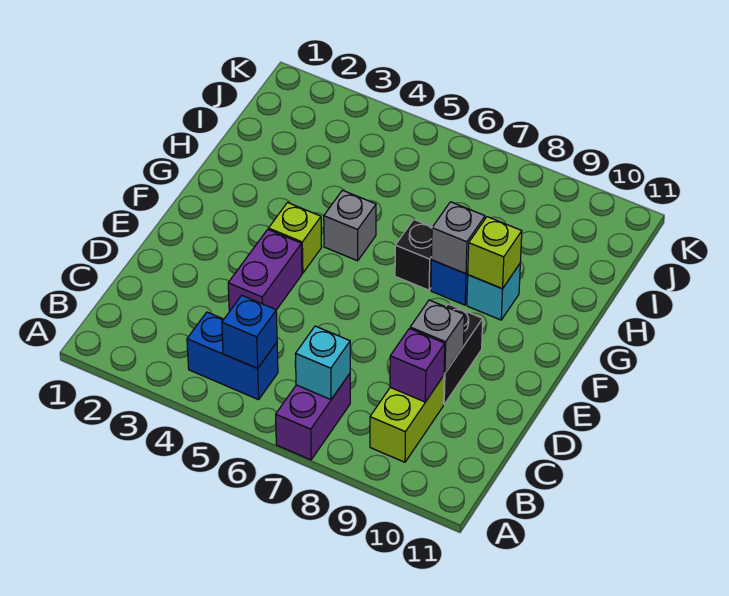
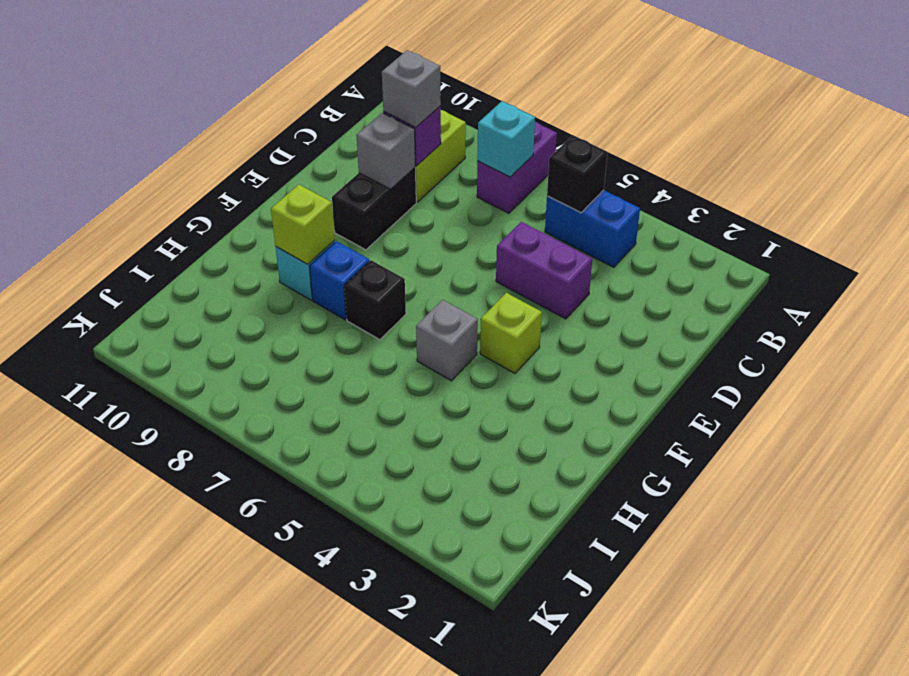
blue brick B5 level 2 -> black brick B5 level 2
purple brick D4:E4 level 1 -> purple brick D4:D5 level 1
grey brick G8 level 2 -> grey brick C9 level 3

